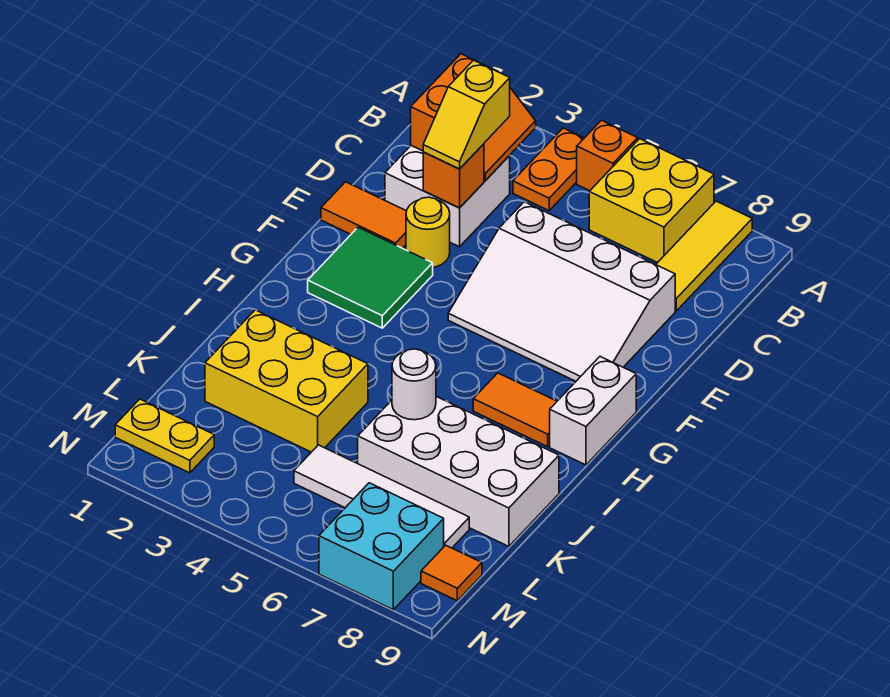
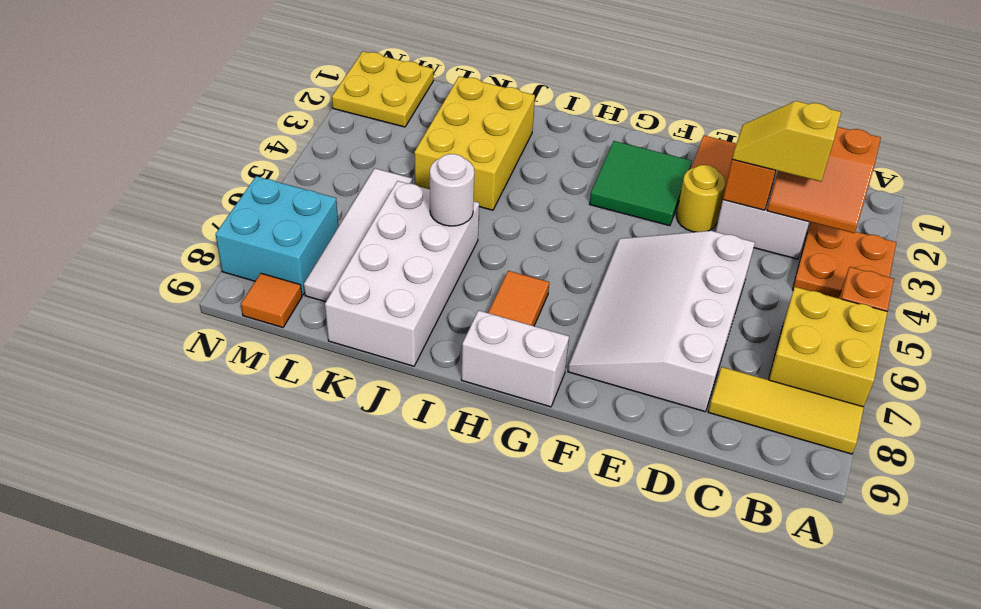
orange plate A4:B4 level 1 -> orange plate A3:B4 level 1
yellow plate M1:M2 level 1 -> yellow plate M1:N2 level 1

